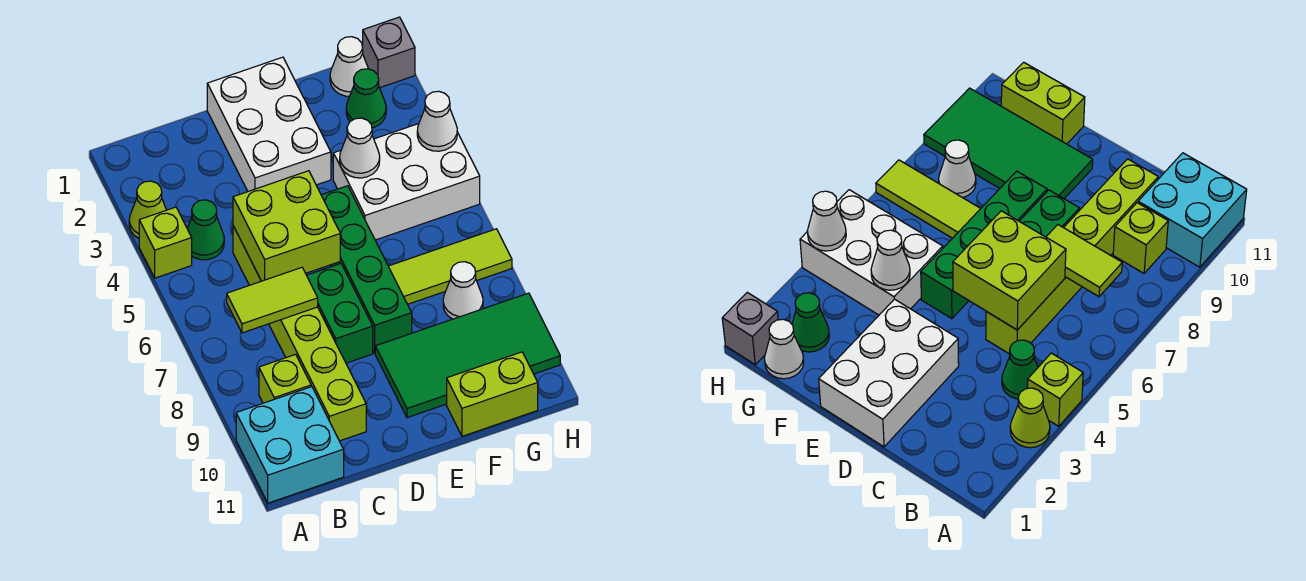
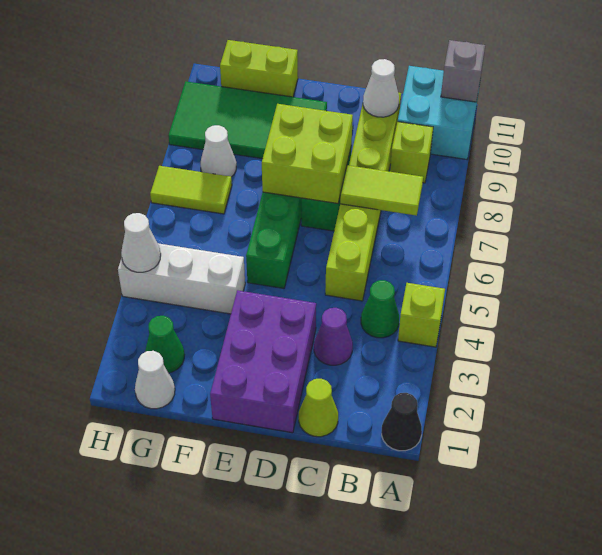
none -> black cone A1 level 1
lime cone A3 level 1 -> lime cone C1 level 1
none -> purple cone C3 level 1
lime brick C5:D6 level 2 -> lime brick D7:E8 level 2
white brick D1:E3 level 1 -> purple brick D1:E3 level 1
white brick F4:H5 level 1 -> white brick F4:H4 level 1
white cone F4 level 2 -> white cone C10 level 2
lime tile F7:H7 level 1 -> lime tile G7:H7 level 1
grey brick H1 level 1 -> grey brick A11 level 2

